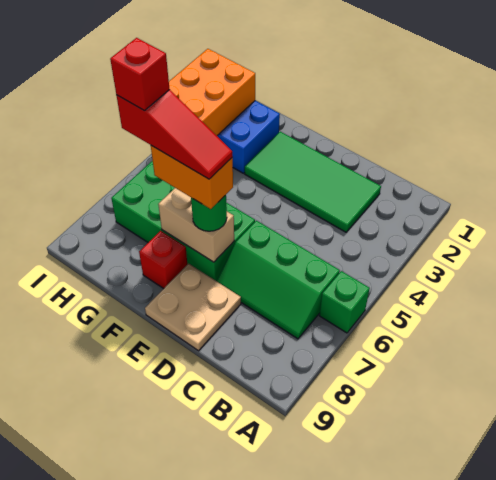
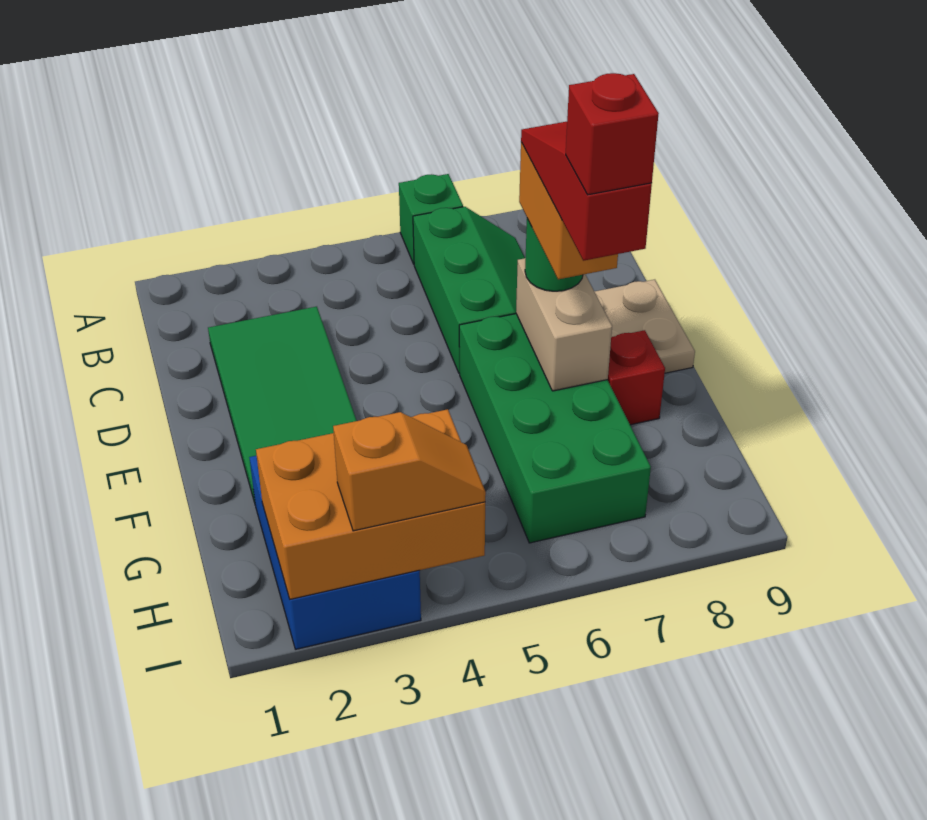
none -> orange slope I3:I4 level 3 top 3

